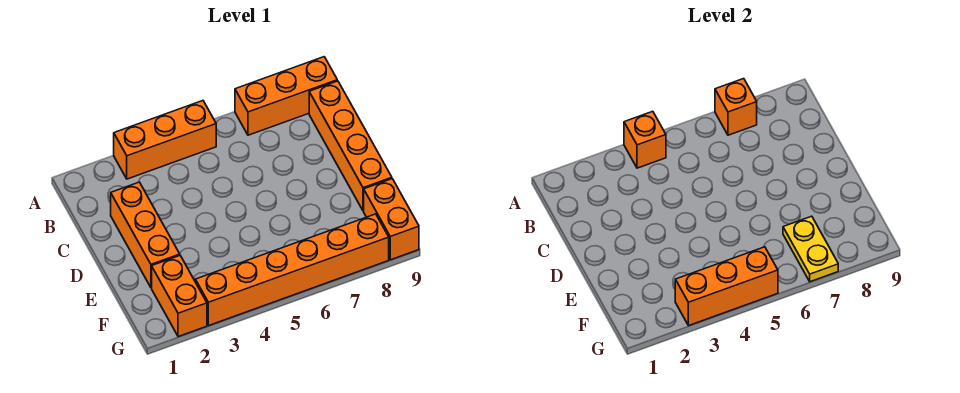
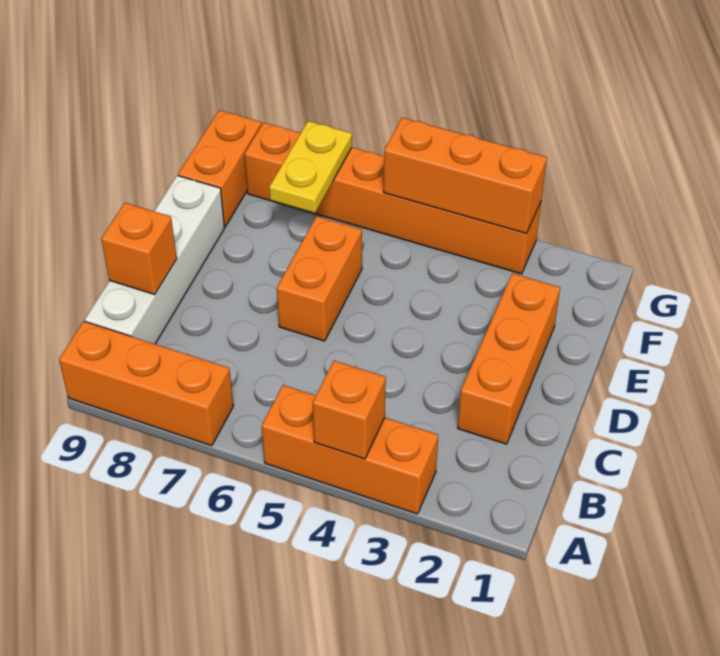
orange brick A7 level 2 -> orange brick C9 level 2
orange brick B9:E9 level 1 -> white brick B9:E9 level 1
orange brick F2:G2 level 1 -> orange brick D6:E6 level 1

